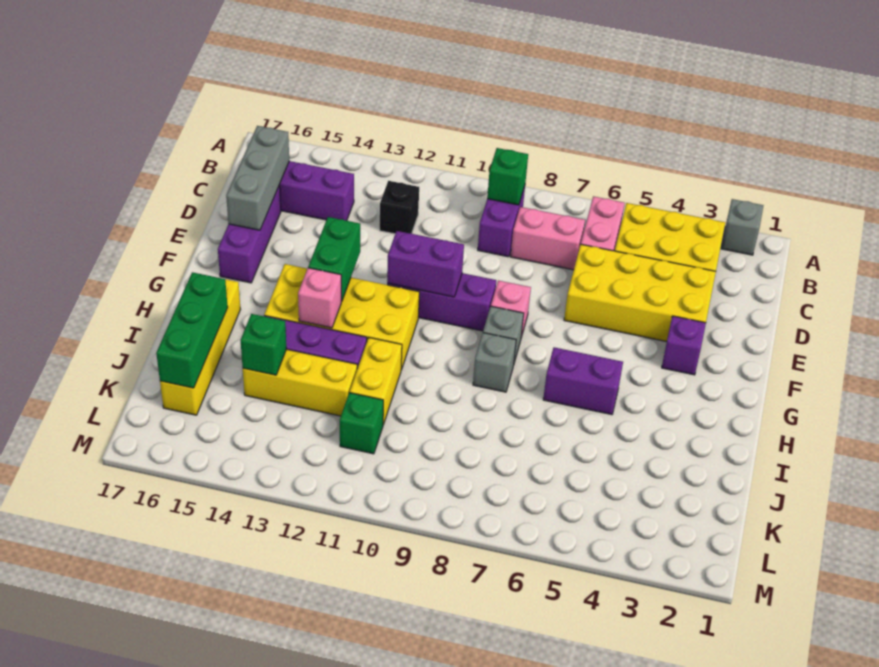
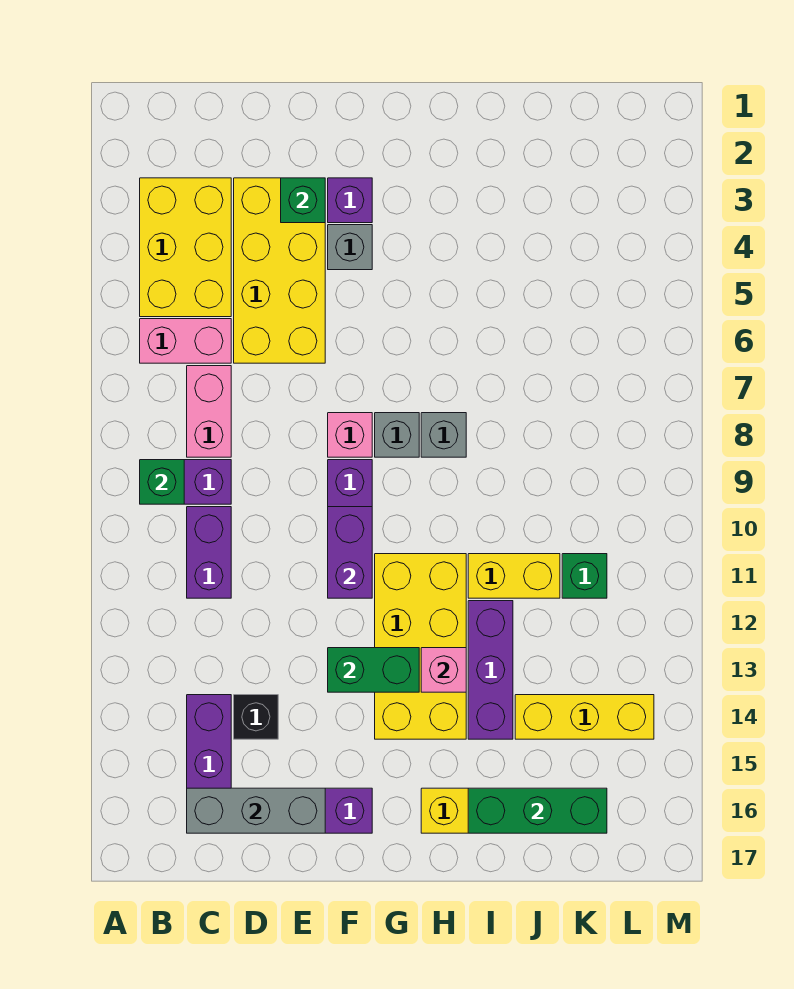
grey brick A2 level 1 -> grey brick F4 level 1
black brick C12 level 1 -> black brick D14 level 1
purple brick H5:H6 level 1 -> purple brick C10:C11 level 1
yellow brick J12:J14 level 1 -> yellow brick J14:L14 level 1
green brick J14 level 2 -> green brick E3 level 2

